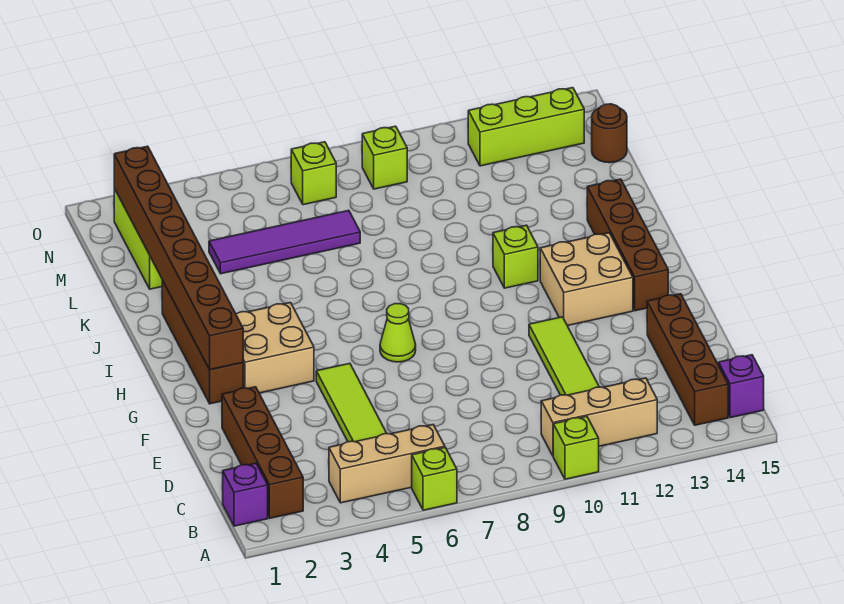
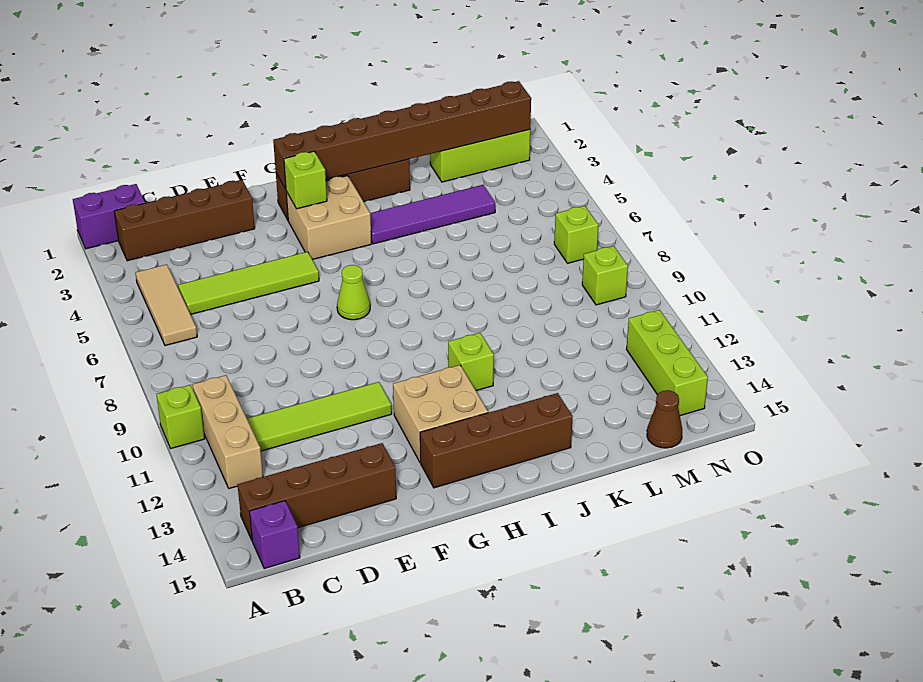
lime brick A6 level 1 -> lime brick G3 level 2
purple brick B1 level 1 -> purple brick A1:B1 level 1
tan brick B4:B6 level 1 -> tan tile B4:B6 level 1
purple tile L4:L7 level 1 -> purple tile I4:L4 level 1
brown round brick M15 level 1 -> brown cone M15 level 1

